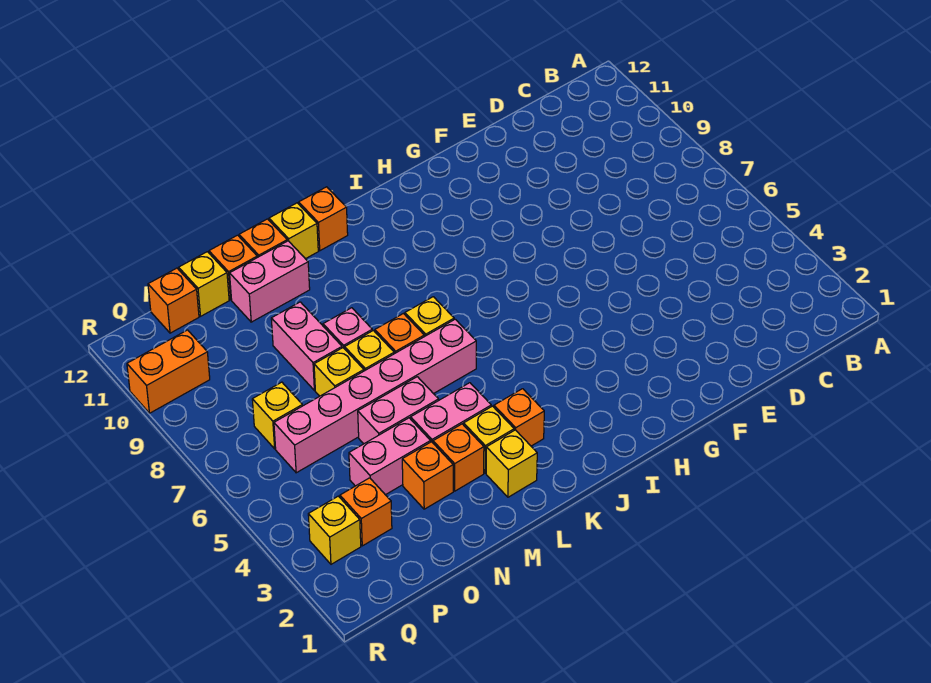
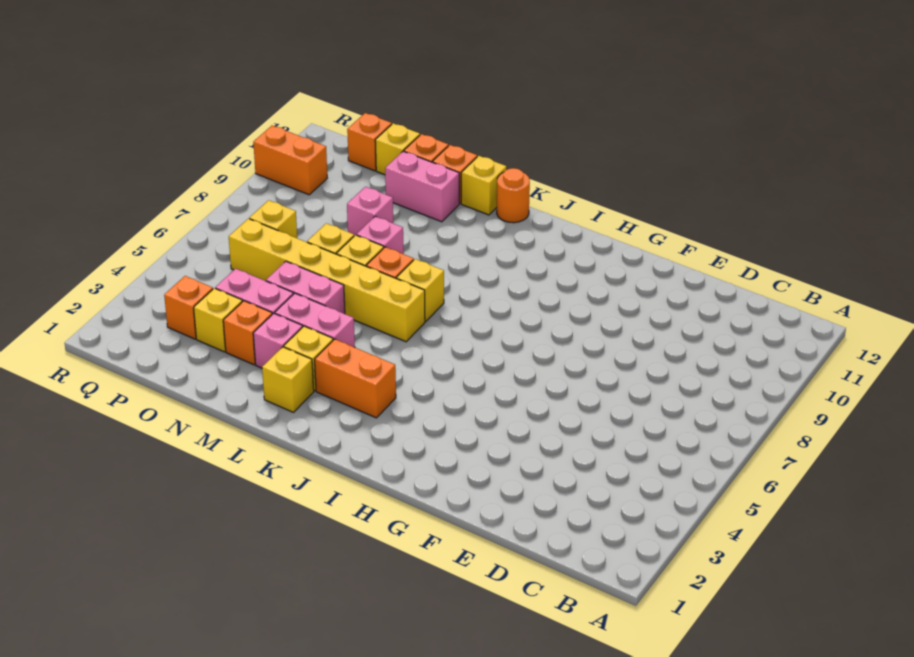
orange brick K3 level 1 -> orange brick J3:K3 level 1
pink brick K6:P6 level 1 -> yellow brick K6:P6 level 1
orange brick K12 level 1 -> orange round brick K12 level 1
orange brick M3 level 1 -> pink brick M3 level 1
pink brick N8:N9 level 1 -> pink brick N9 level 1
yellow brick Q3 level 1 -> yellow brick O3 level 1

